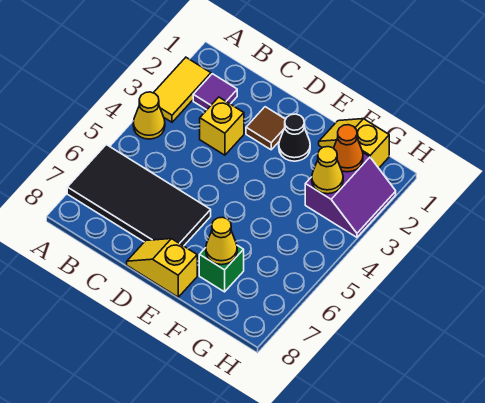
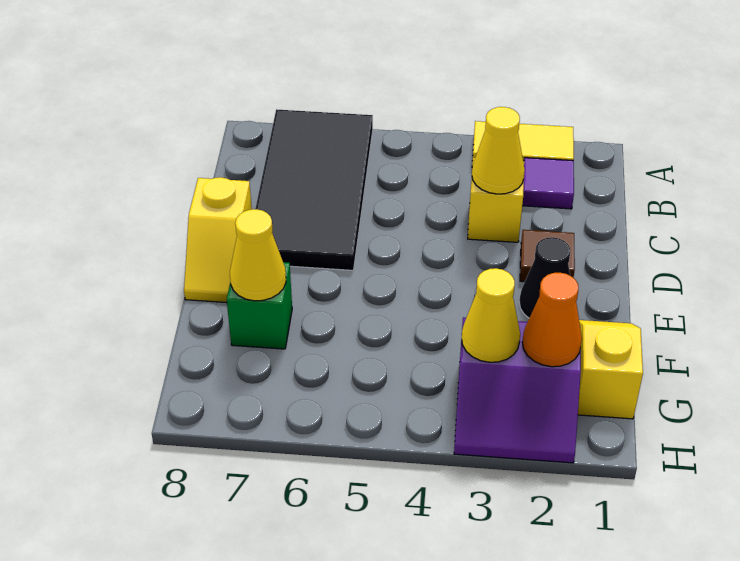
yellow cone A4 level 1 -> yellow cone C3 level 2
yellow slope D8:E8 level 1 top E -> yellow slope D8:E8 level 1 top D

